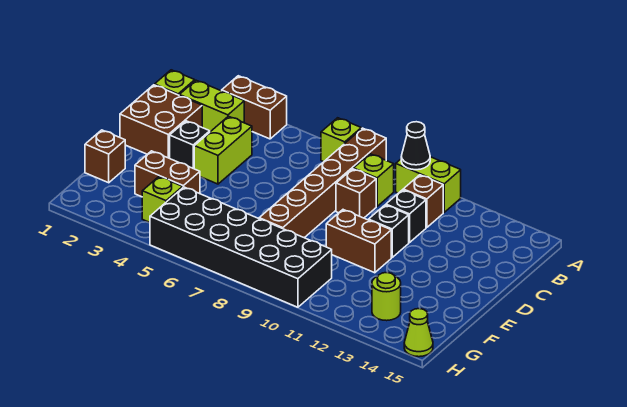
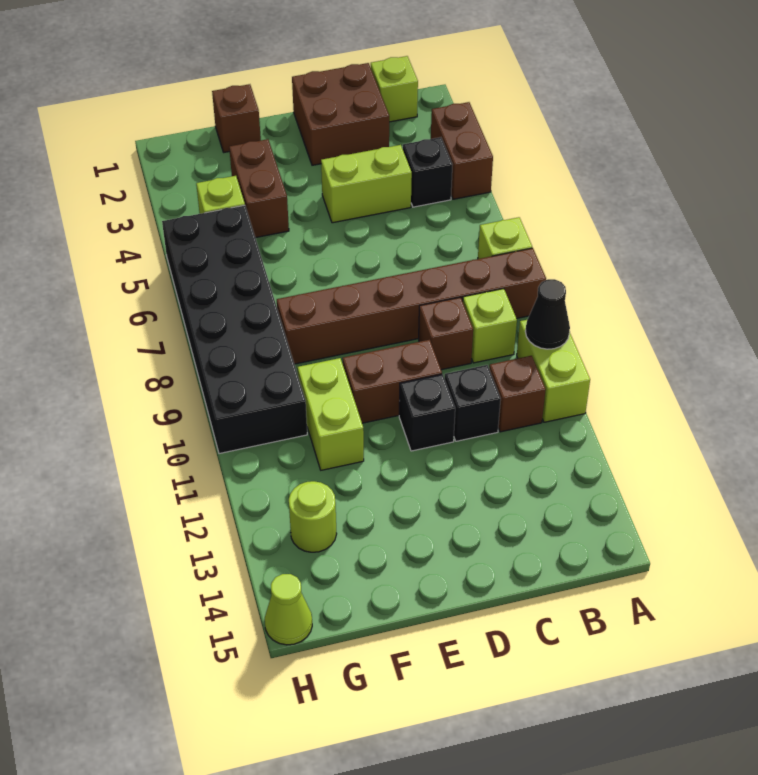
lime brick B2:B3 level 1 -> lime brick F10:F11 level 1
black brick D3 level 1 -> black brick B4 level 1
brown brick E10:E11 level 1 -> brown brick D10:E10 level 1

